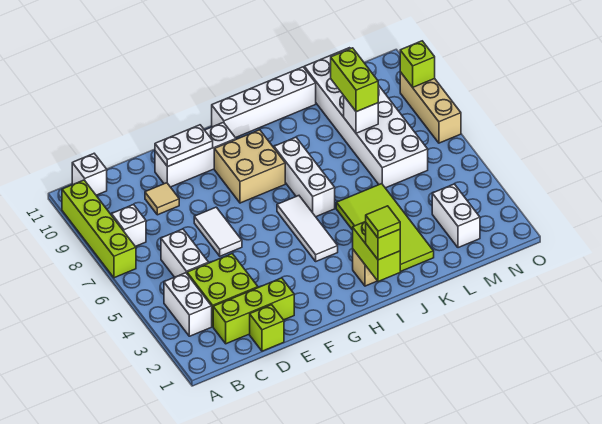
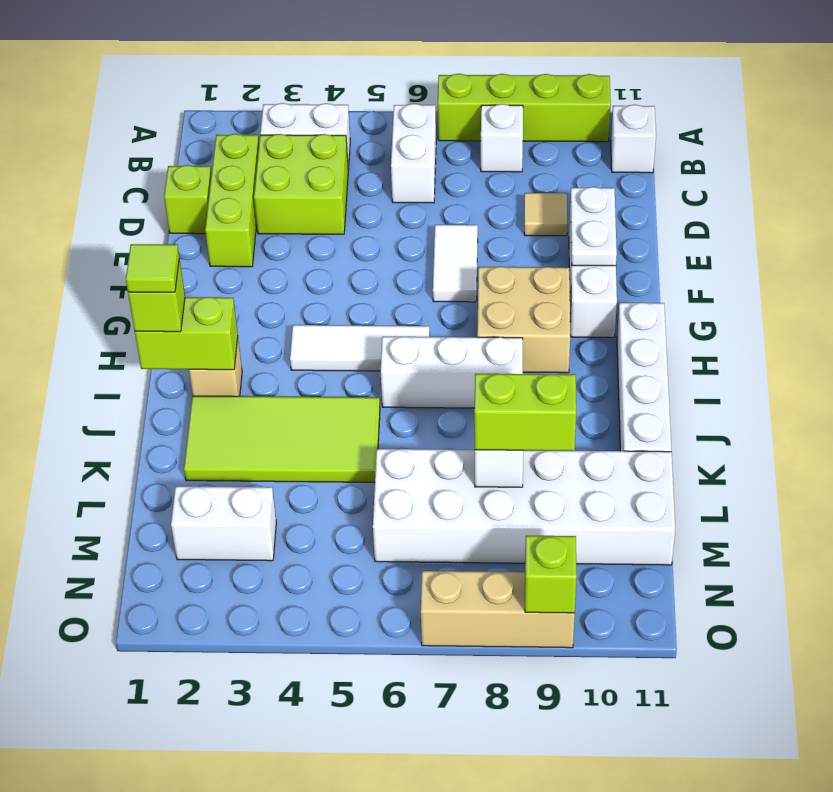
white brick C5:C6 level 1 -> white brick B6:C6 level 1
white tile E6:E7 level 1 -> white tile E7:F7 level 1

